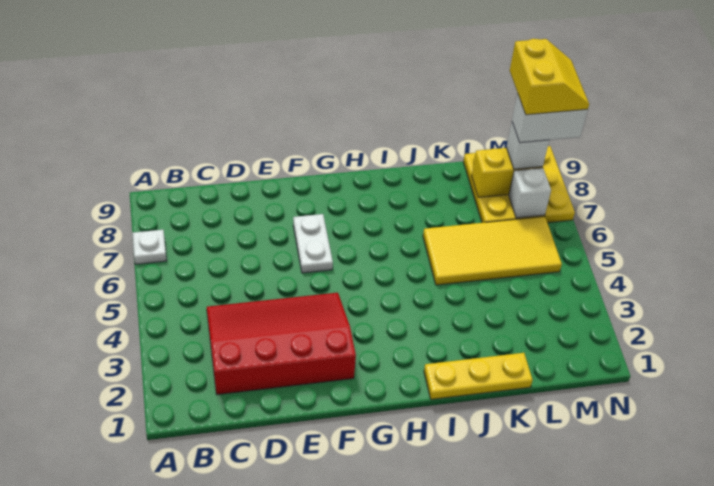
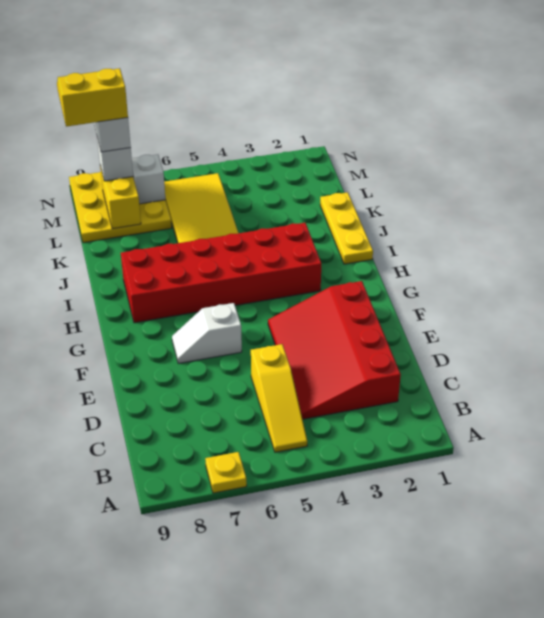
white plate A7 level 1 -> yellow plate A7 level 1
none -> yellow slope B5:D5 level 1 top D
white plate F6:F7 level 1 -> white slope F6:F7 level 1 top 6
none -> red brick H3:I8 level 1

